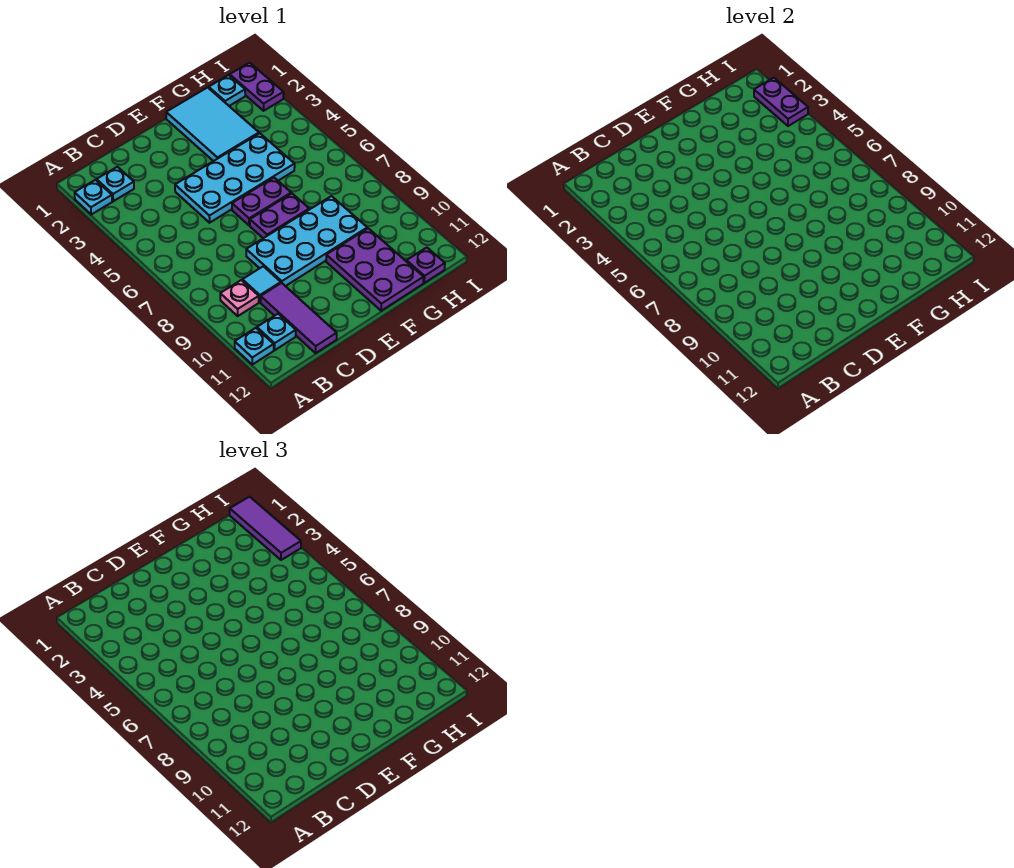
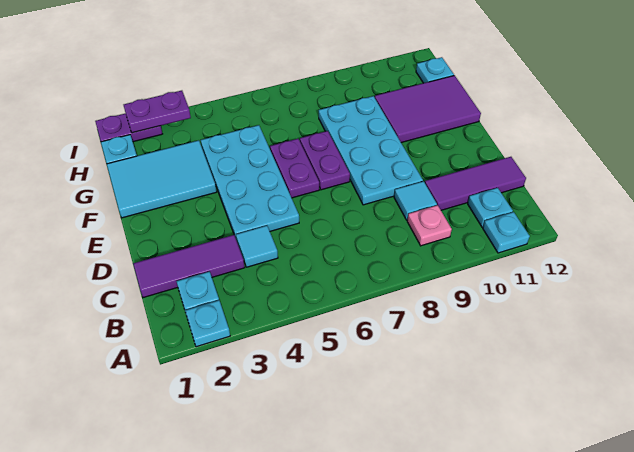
none -> cyan tile C4 level 1
purple plate F10:G12 level 1 -> purple tile F10:G12 level 1
purple plate H12 level 1 -> cyan plate H12 level 1
purple tile I1:I3 level 3 -> purple tile C1:C3 level 1

